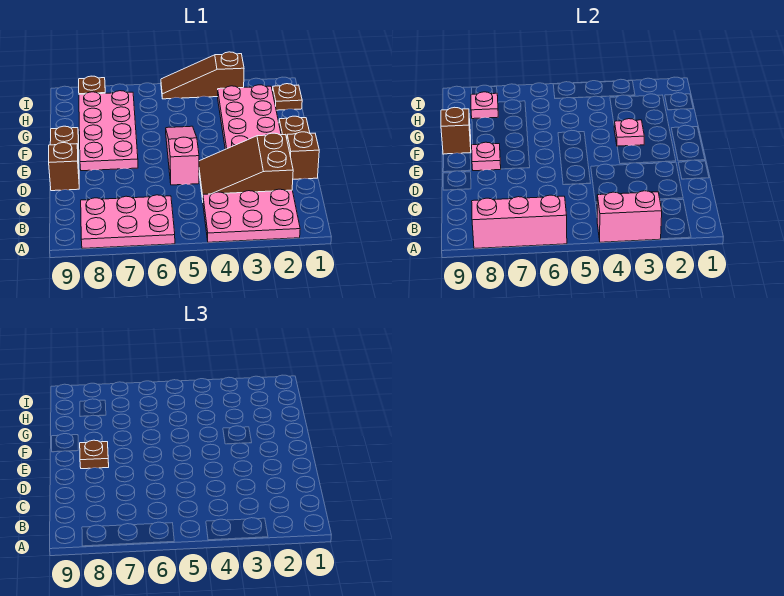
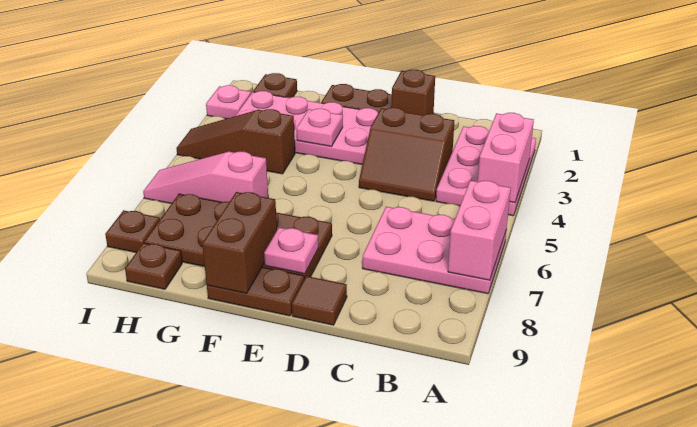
pink plate A6:B8 level 1 -> pink plate A6:C7 level 1
pink brick A6:A8 level 2 -> pink brick A6:A7 level 2
brown slope C2:D4 level 1 top 2 -> brown slope C3:D4 level 1 top 3
pink slope D5:F5 level 1 top D -> pink slope G6:I6 level 1 top G
brown brick D9 level 1 -> brown tile D9 level 1
pink plate E7:H8 level 1 -> brown plate E7:H8 level 1
brown plate E8 level 3 -> brown plate H9 level 1
brown brick F9 level 2 -> brown brick F8:F9 level 2
pink plate H8 level 2 -> pink plate I2 level 1
brown slope I3:I5 level 1 top 3 -> brown slope G4:I4 level 1 top G

